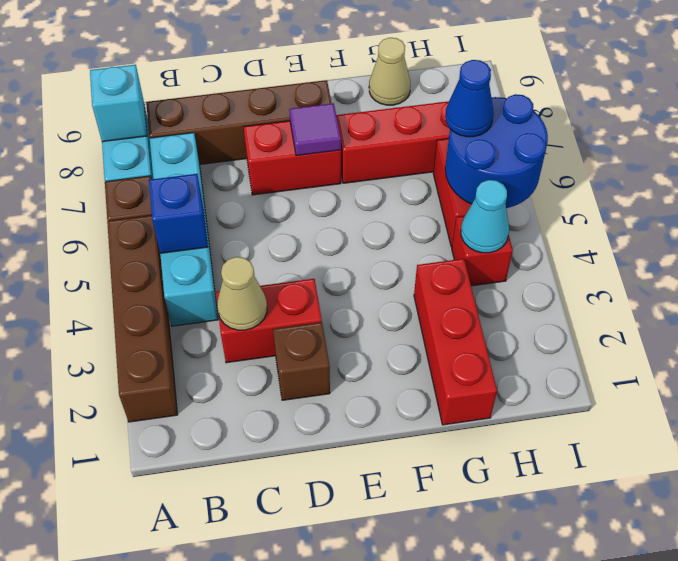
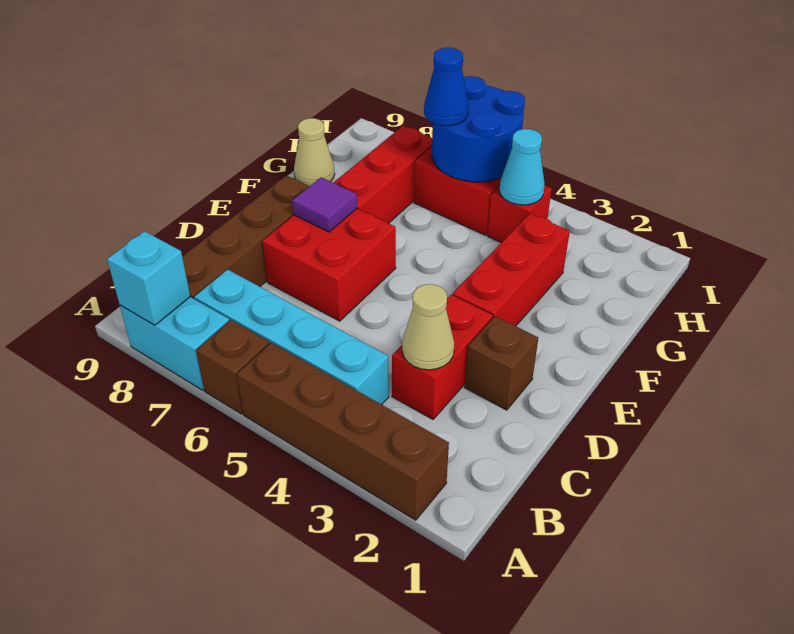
blue brick B5 level 2 -> none
red brick D7:E7 level 1 -> red brick D6:E7 level 1
red brick G1:G3 level 1 -> red brick E3:G3 level 1

